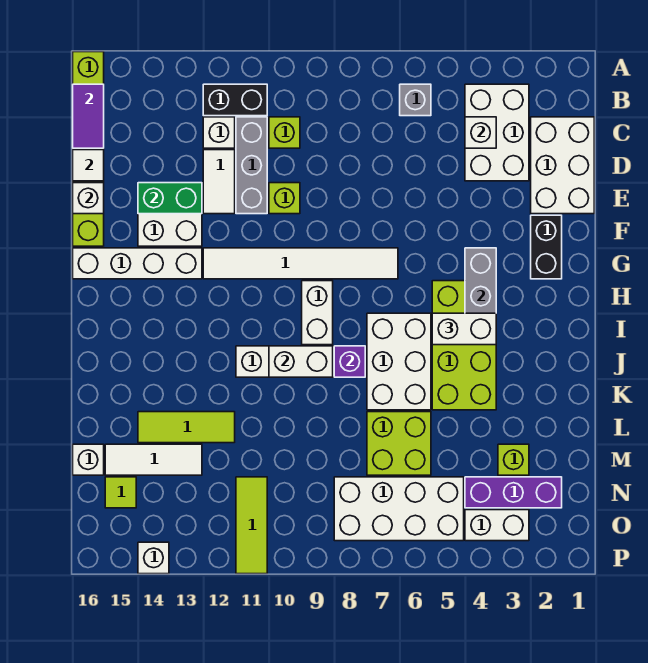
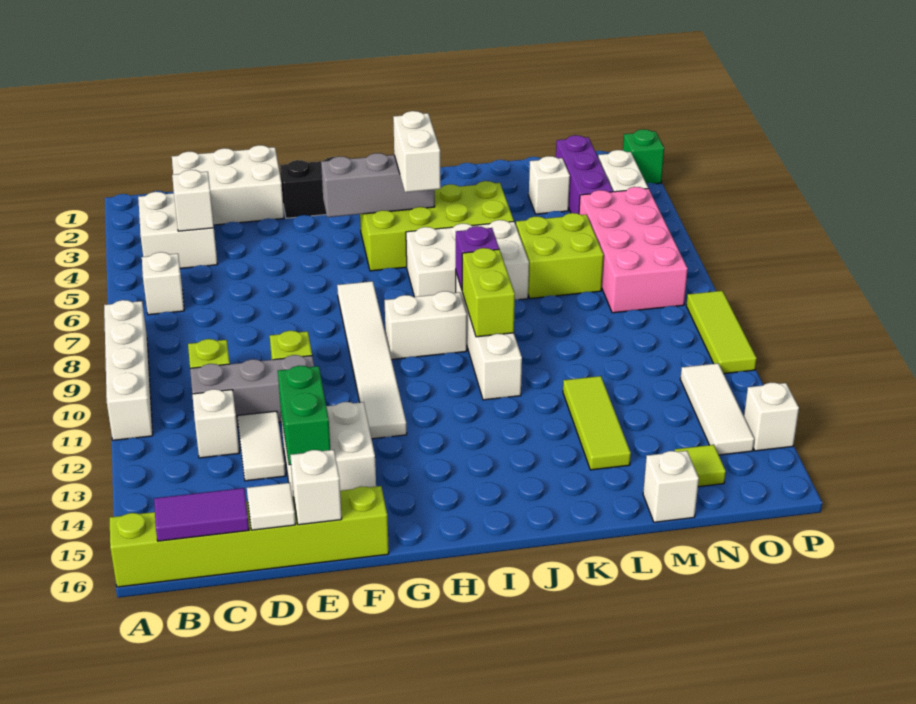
white brick B3:D4 level 1 -> white brick B3:C4 level 1
grey brick B6 level 1 -> white brick B6 level 1
black brick B11:B12 level 1 -> none
white tile D12:E12 level 1 -> white tile D12:D13 level 1
white brick G13:G16 level 1 -> white brick A8:A11 level 1
white brick J9:J10 level 2 -> lime brick J9:J10 level 2
lime brick M3 level 1 -> white brick M3 level 1
white tile M13:M15 level 1 -> white tile O12:O14 level 1
white brick N5:O8 level 1 -> pink brick N5:O8 level 1
lime tile N11:P11 level 1 -> lime tile P9:P11 level 1
none -> green brick P2 level 1

